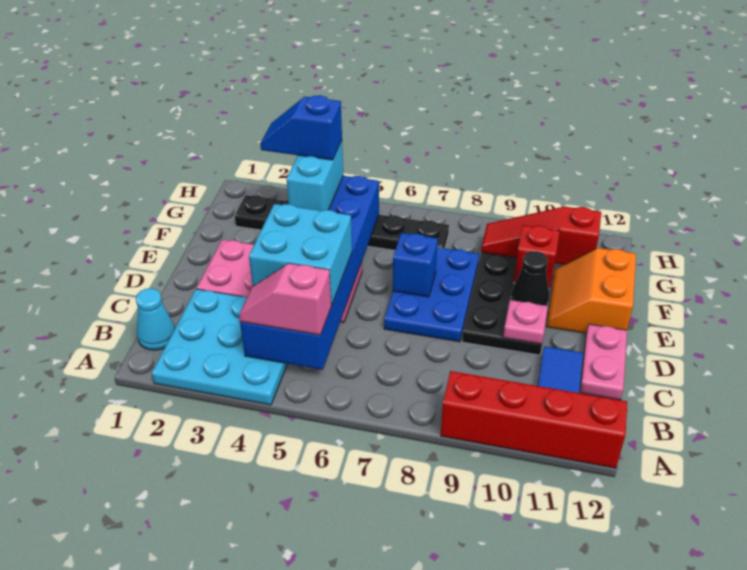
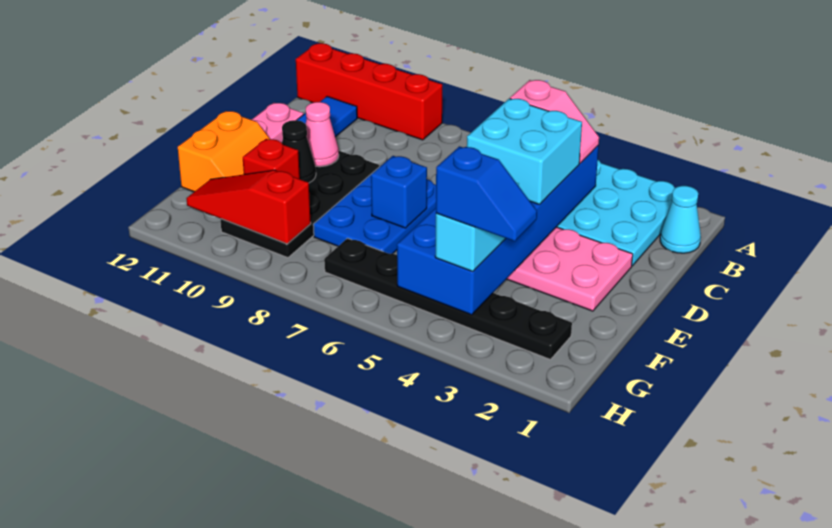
pink plate D10 level 2 -> pink cone D10 level 2
red slope G9:G11 level 2 top 11 -> red slope G9:G11 level 2 top 9

